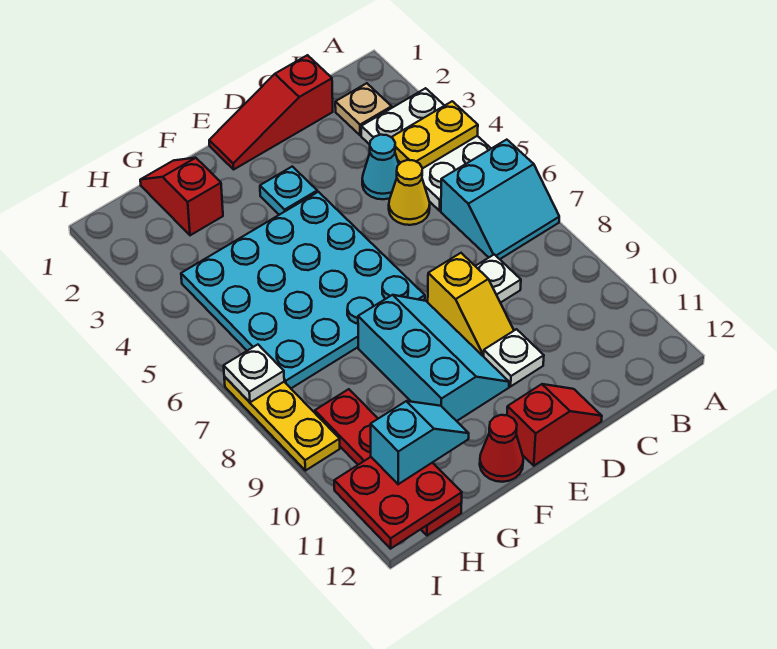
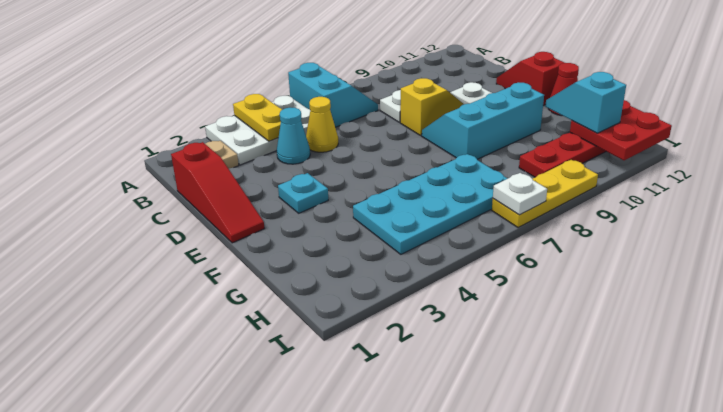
cyan plate E4:H7 level 1 -> cyan plate G4:H7 level 1
red slope G1:G2 level 1 top 2 -> none

